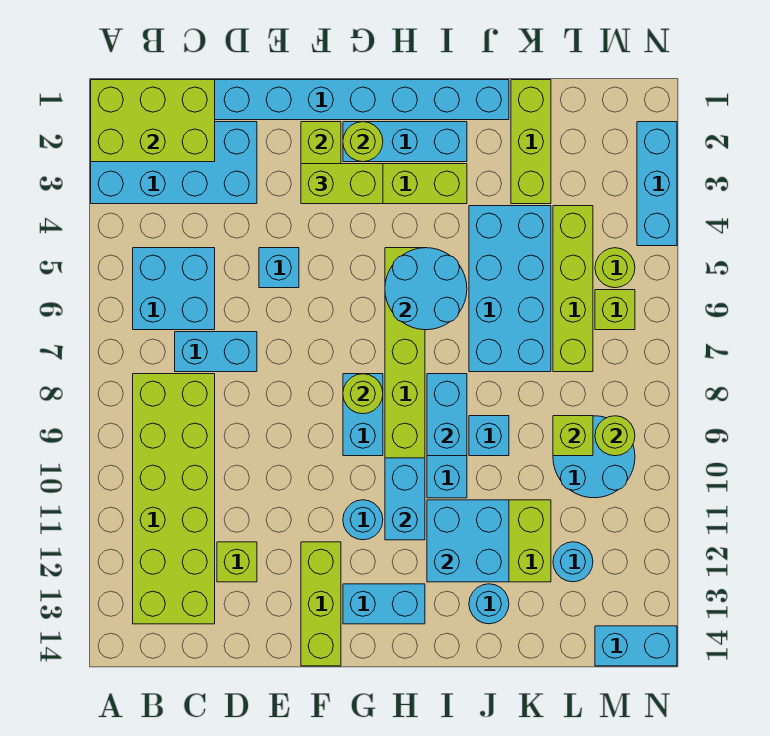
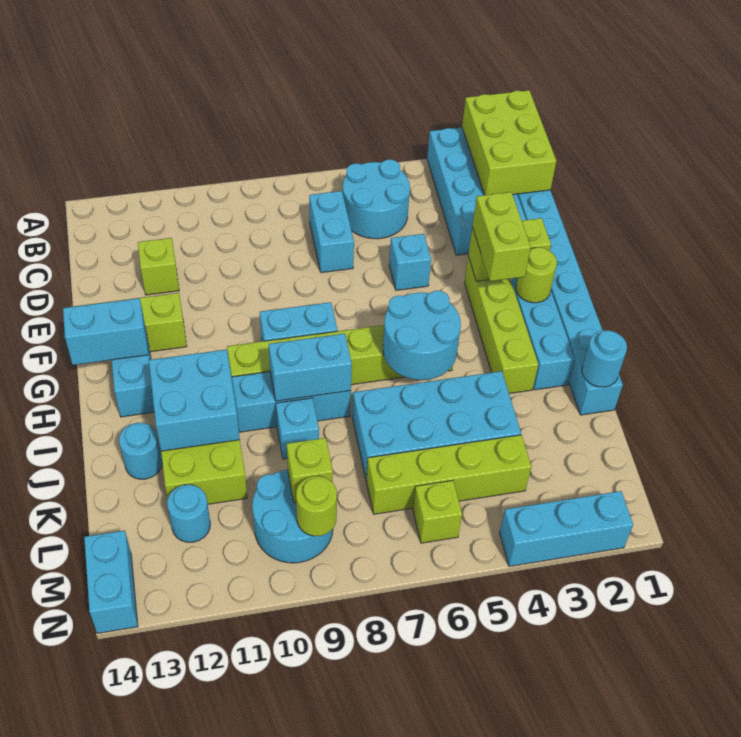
cyan brick B5:C6 level 1 -> cyan round brick B5:C6 level 1
lime brick B8:C13 level 1 -> none
lime round brick G8 level 2 -> none
cyan round brick G11 level 1 -> cyan round brick J1 level 2
cyan brick H10:H11 level 2 -> cyan brick G13:G14 level 2
lime brick K1:K3 level 1 -> none
lime round brick M5 level 1 -> none

